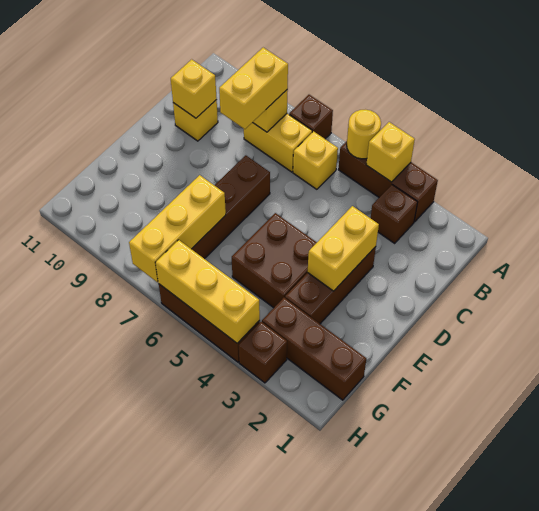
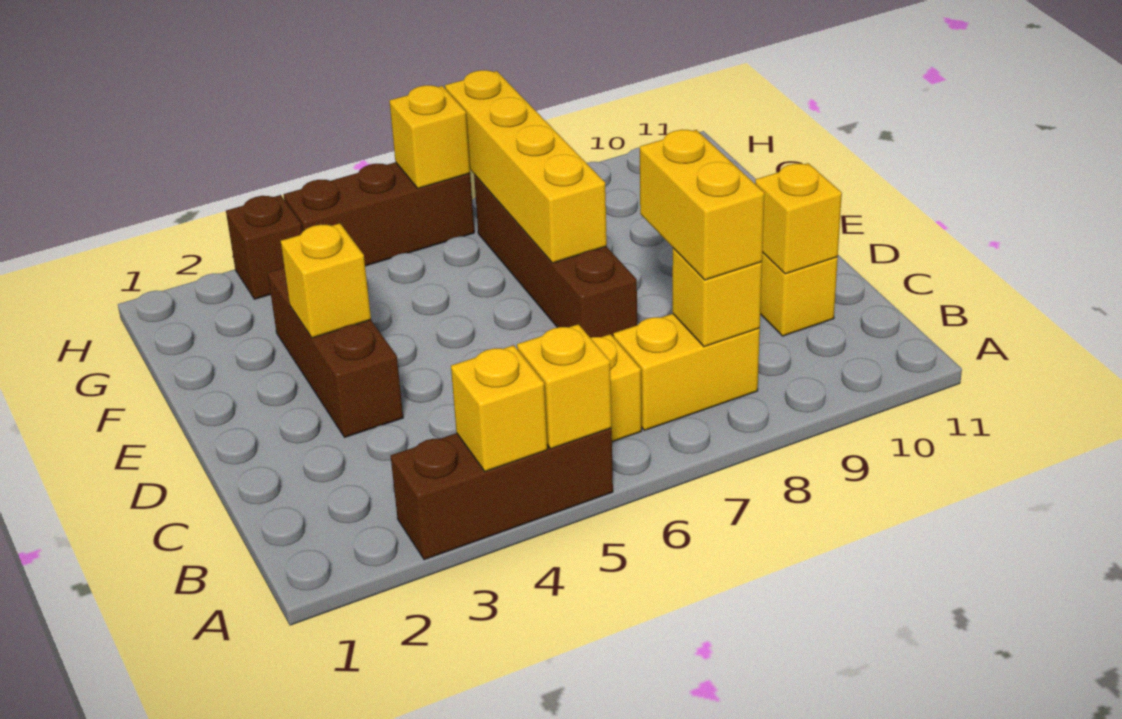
yellow round brick A5 level 2 -> yellow brick A5 level 2
brown brick A7 level 1 -> none
brown brick B3 level 1 -> none
yellow brick D3:E3 level 2 -> yellow brick E3 level 2
brown brick E4:F5 level 1 -> none
yellow brick F7:H7 level 2 -> yellow brick E7:H7 level 2
brown brick G1:G3 level 1 -> none
yellow brick H4:H6 level 2 -> yellow brick H6 level 2

